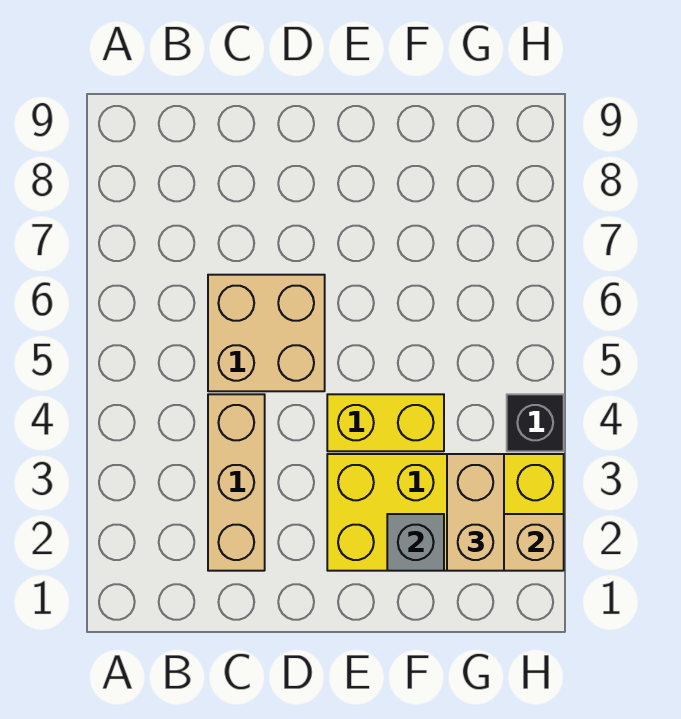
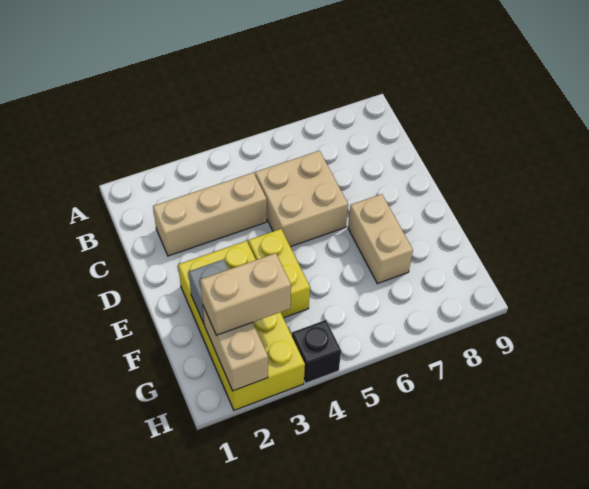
none -> tan brick E7:F7 level 1

